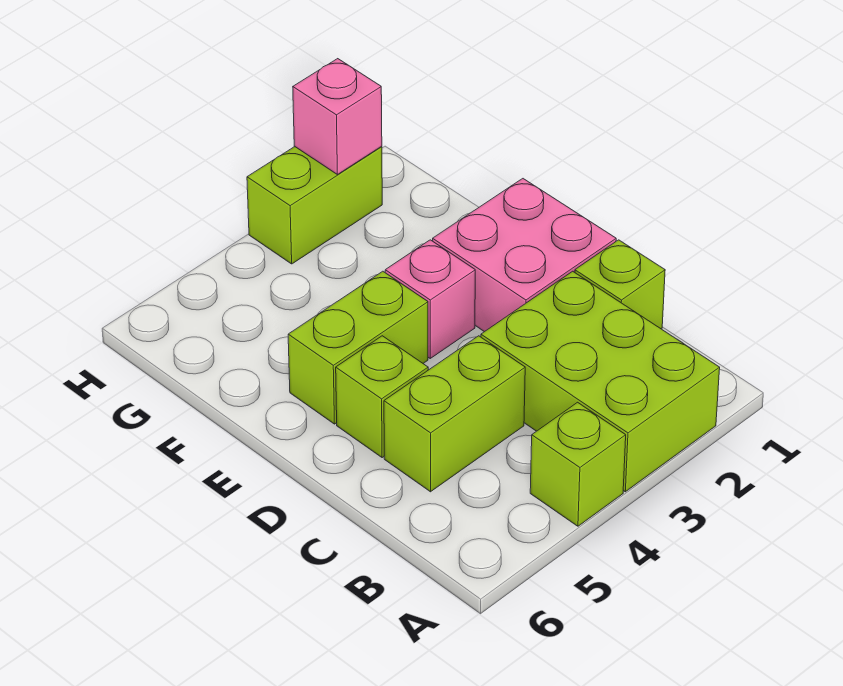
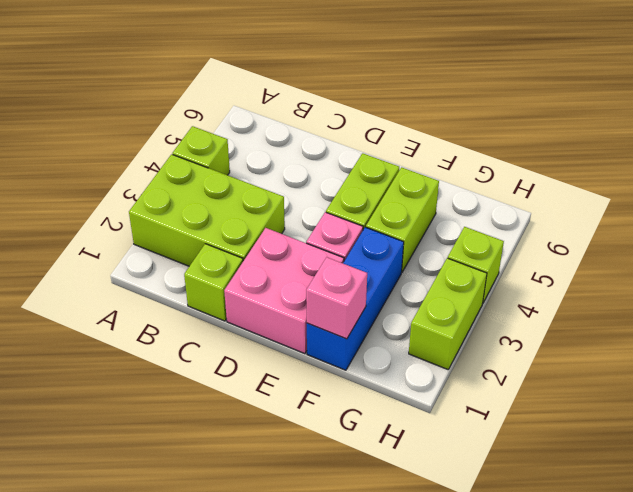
lime brick C4:C5 level 1 -> lime brick F4:F5 level 1
lime brick D5 level 1 -> lime brick H4 level 1
none -> blue brick F1:F3 level 1
pink brick H2 level 2 -> pink brick F1 level 2

